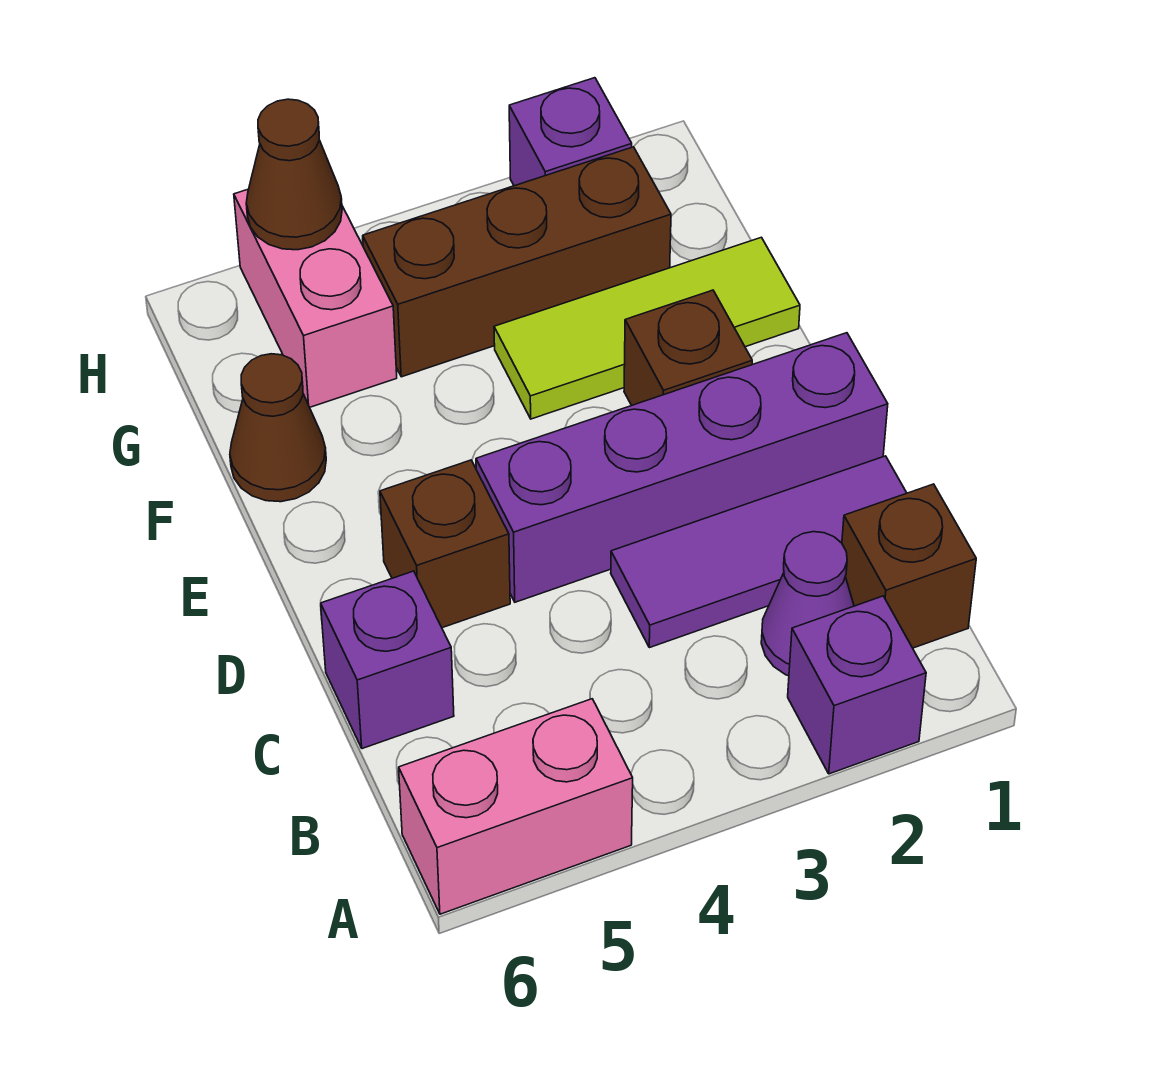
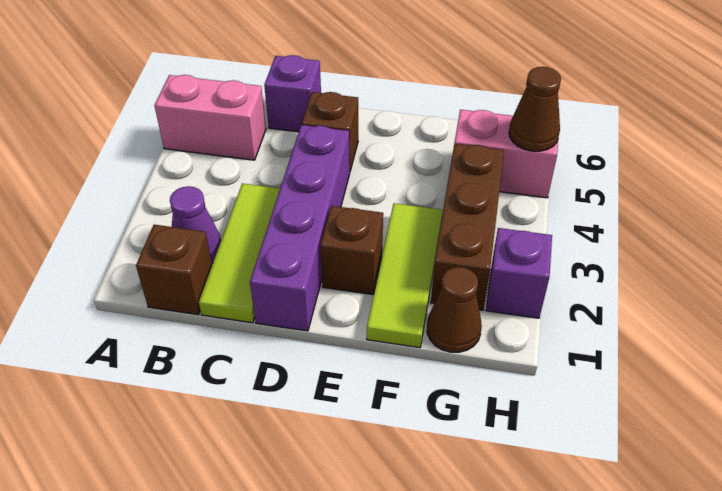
purple brick A2 level 1 -> none
pink brick A5:A6 level 1 -> pink brick A5:B5 level 1
purple tile C1:C3 level 1 -> lime tile C1:C3 level 1
brown cone F6 level 1 -> brown cone G1 level 1

